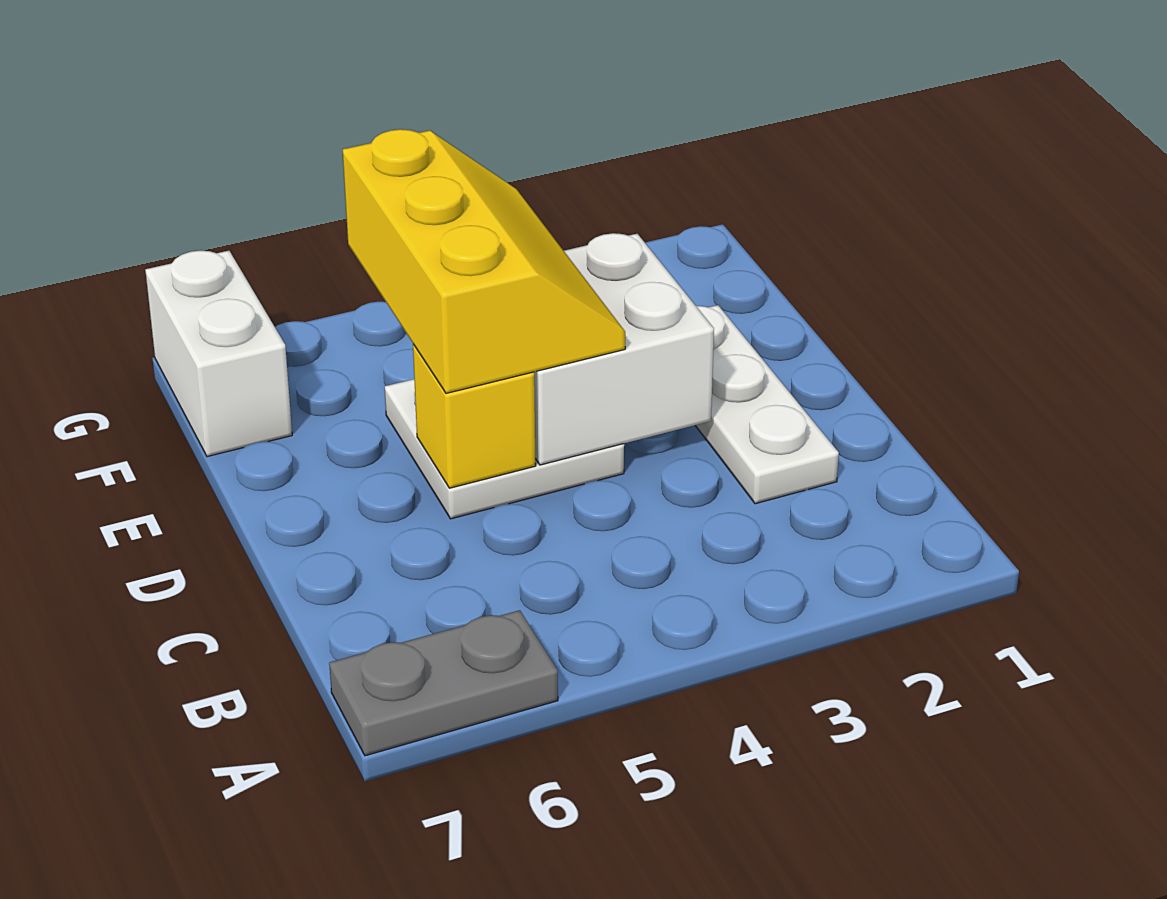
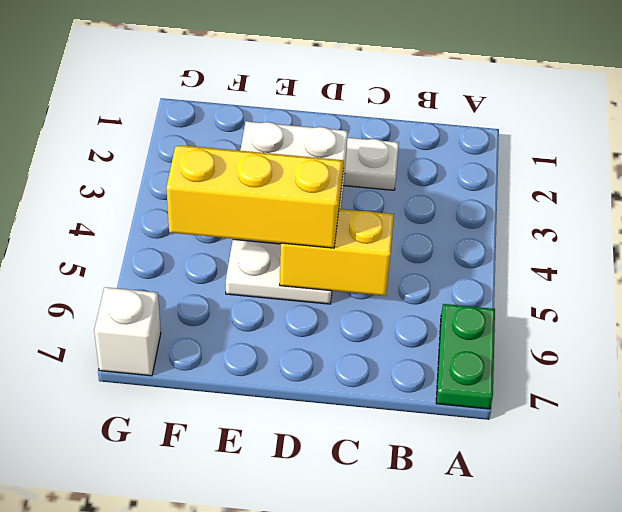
grey plate A6:A7 level 1 -> green plate A6:A7 level 1
yellow brick D5 level 2 -> yellow brick C5:D5 level 2
white brick F7:G7 level 1 -> white brick G7 level 1

